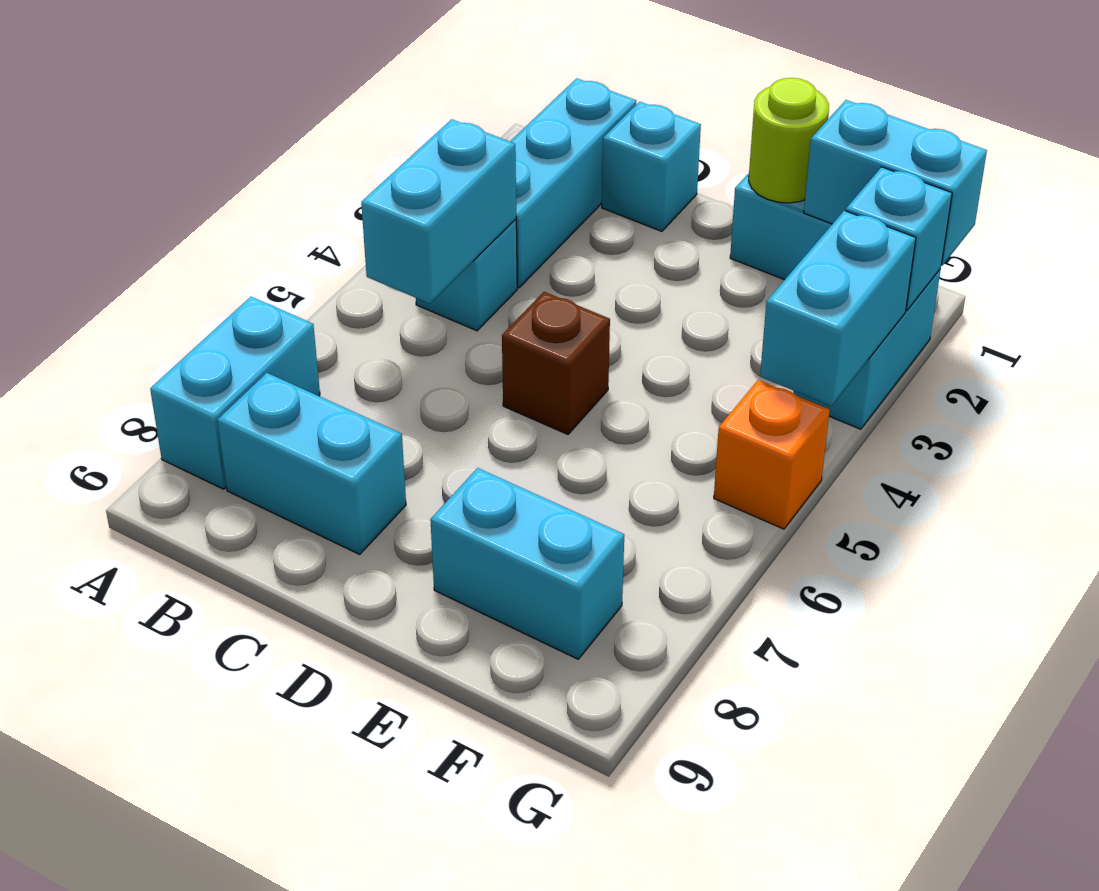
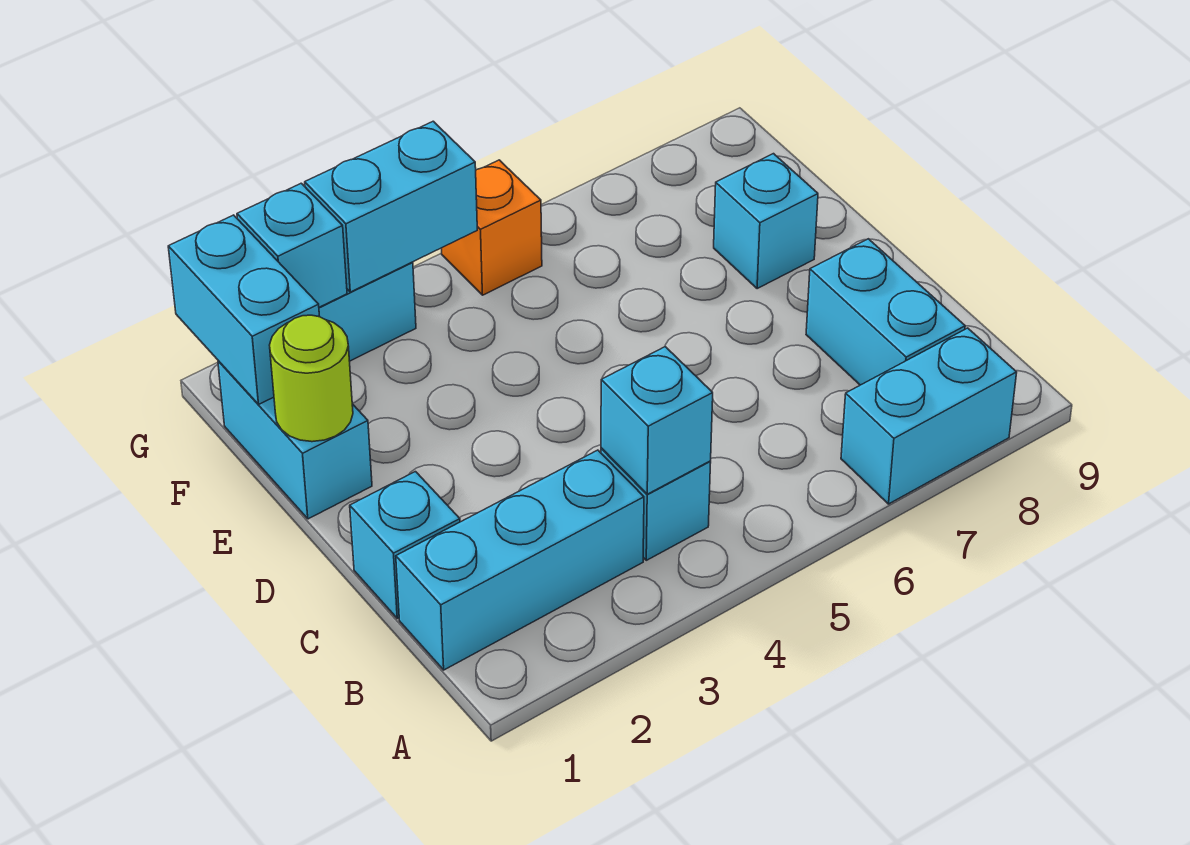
cyan brick B4:B5 level 2 -> cyan brick B4 level 2
brown brick D5 level 1 -> none
cyan brick E8:F8 level 1 -> cyan brick E8 level 1

